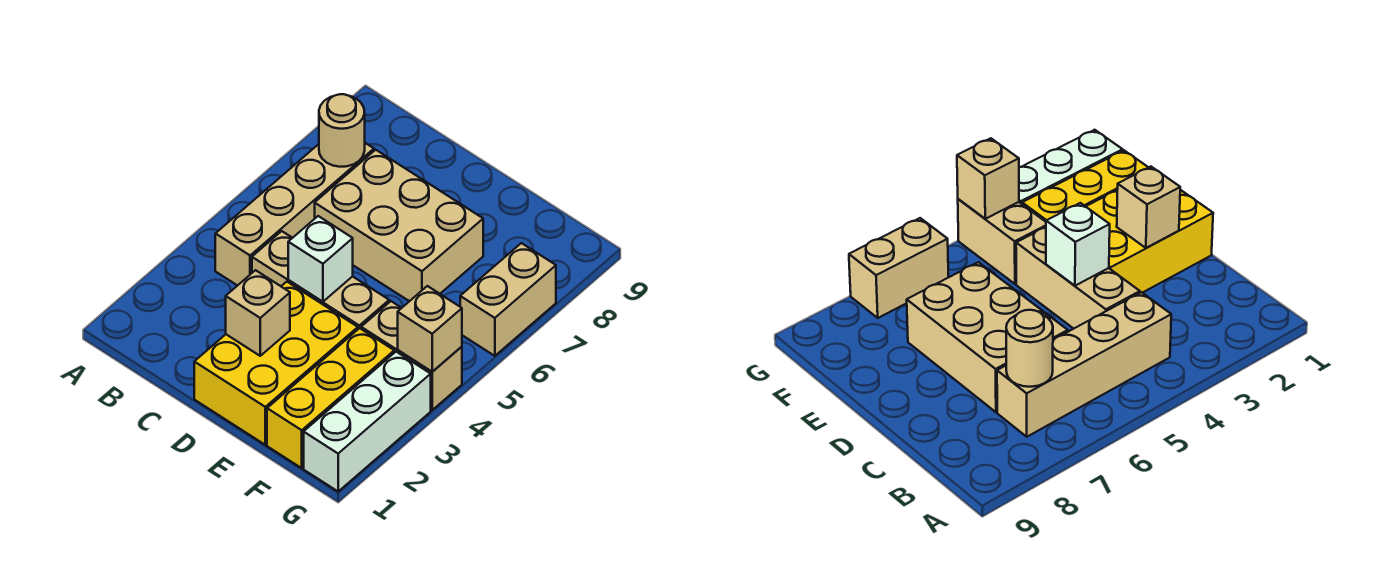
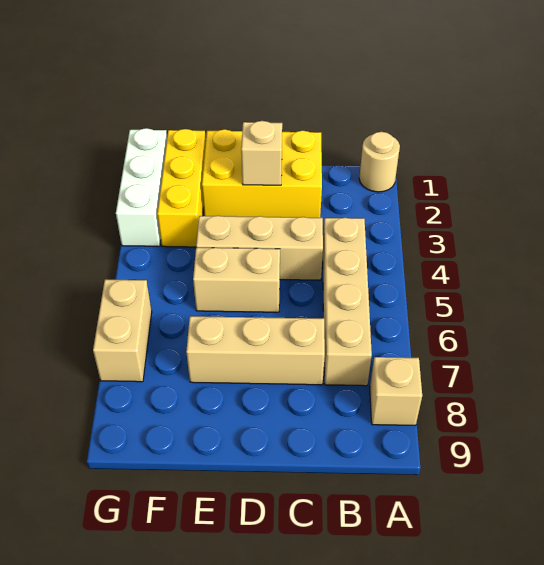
tan round brick B7 level 2 -> tan round brick A1 level 1
tan brick C6:E7 level 1 -> tan brick C7:E7 level 1
yellow brick D1:E3 level 1 -> yellow brick C1:E2 level 1
white brick D4 level 2 -> none
tan brick F4:G4 level 1 -> tan brick D5:E5 level 1
tan brick G4 level 2 -> tan brick A8 level 1

